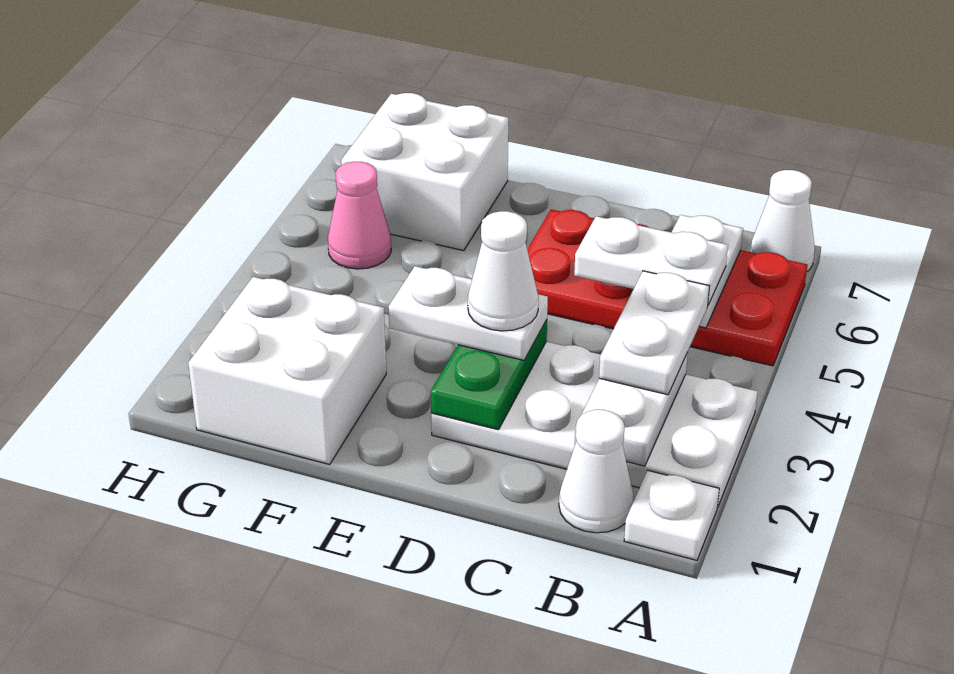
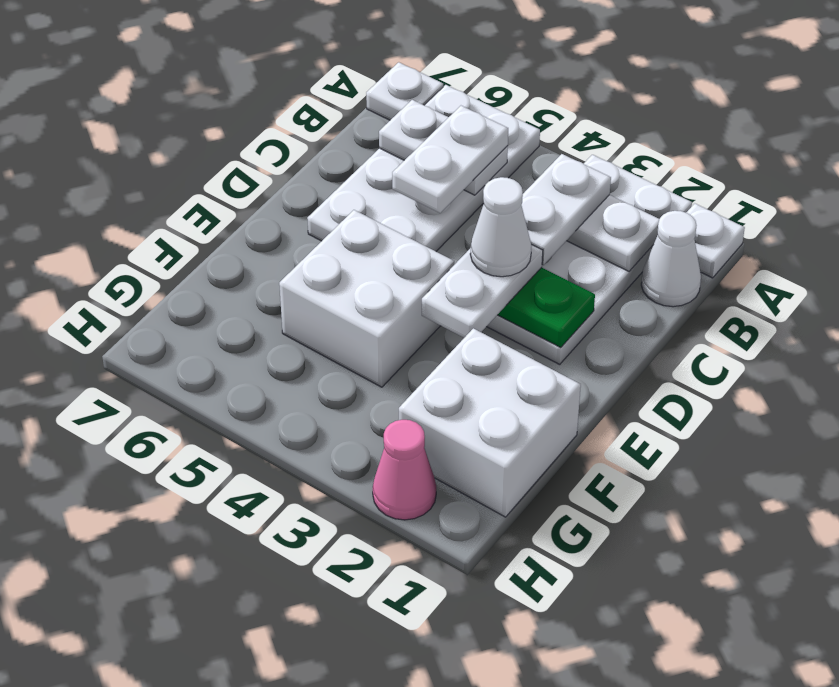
red plate A5:D6 level 1 -> white plate A5:D6 level 1
white cone A7 level 1 -> white plate A7 level 1
white plate B3:B4 level 3 -> white plate B3:C3 level 3
white brick F6:G7 level 1 -> white brick E4:F5 level 1
pink cone G5 level 1 -> pink cone H2 level 1

